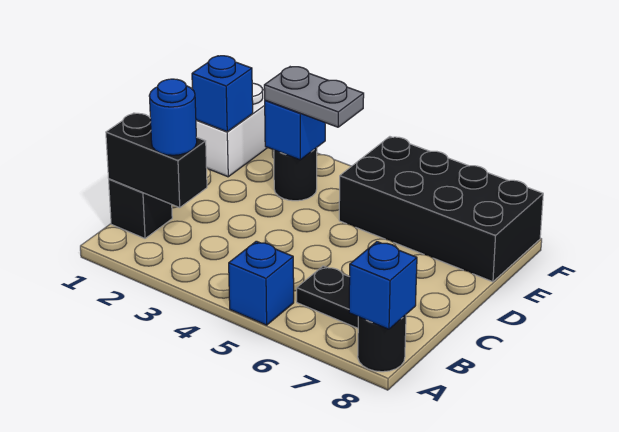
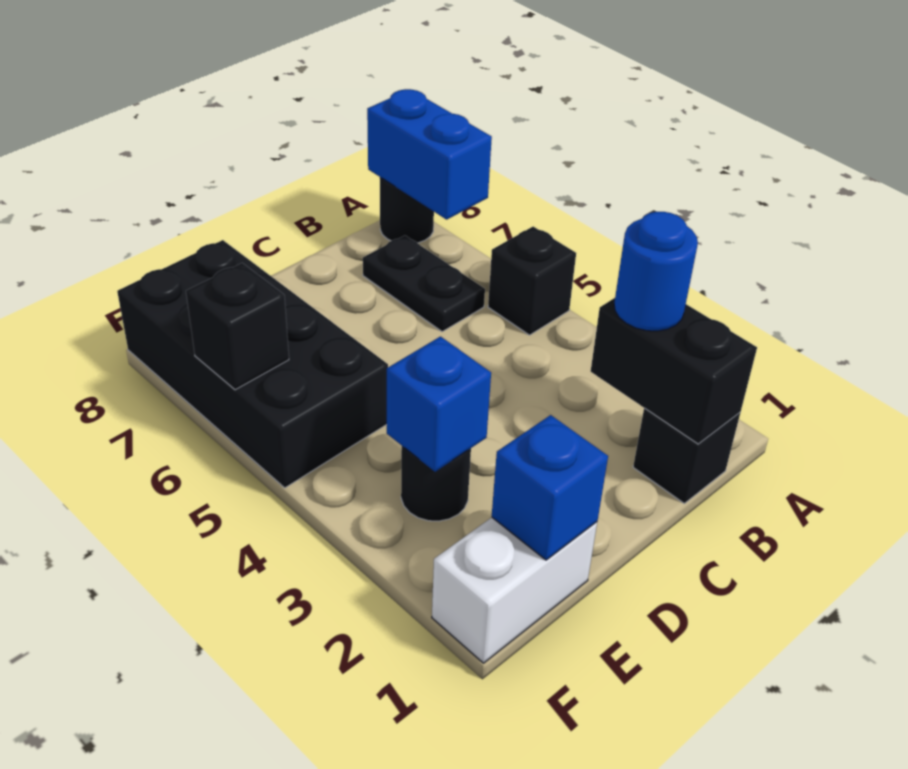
blue brick A5 level 1 -> black brick A5 level 1
blue brick A8 level 2 -> blue brick A7:A8 level 2
grey plate E3:E4 level 3 -> none
none -> black brick F6 level 2

